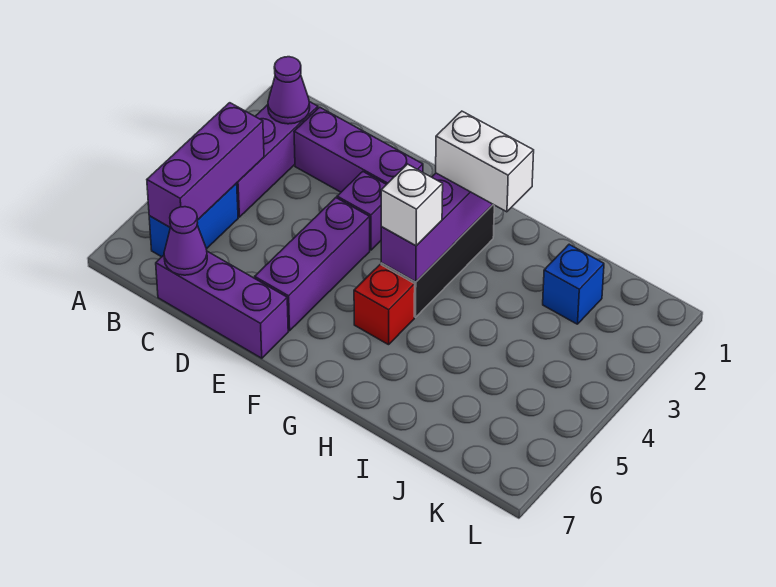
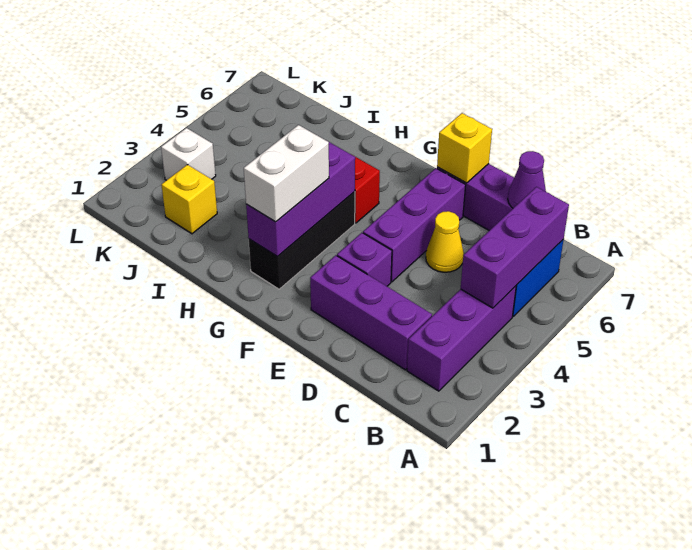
purple cone B2 level 2 -> none
none -> yellow cone D5 level 1
none -> yellow brick E7 level 2
white brick G2:H2 level 3 -> white brick G2:G3 level 3
white brick G4 level 3 -> white brick K3 level 1
blue brick J2 level 1 -> yellow brick J2 level 1

